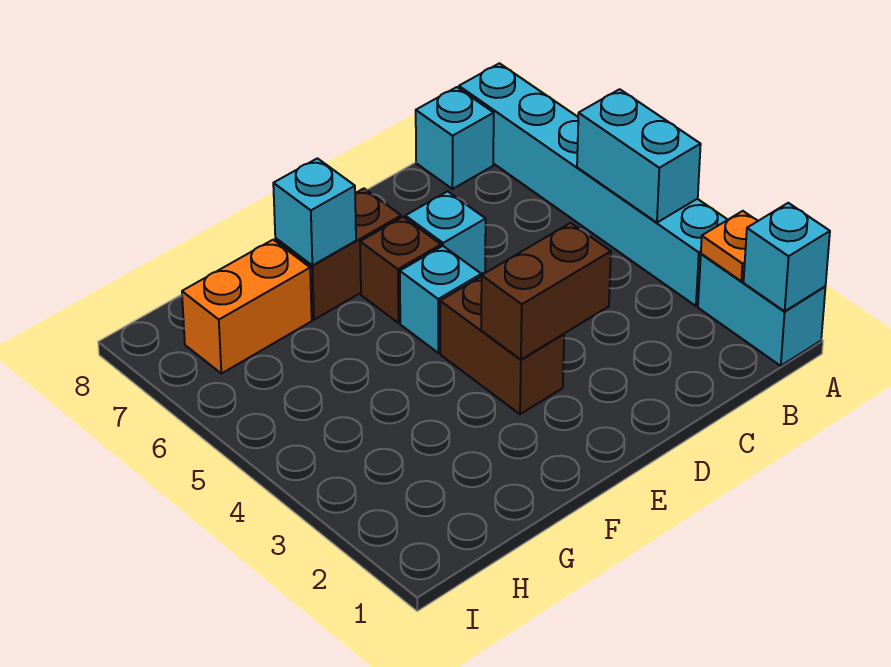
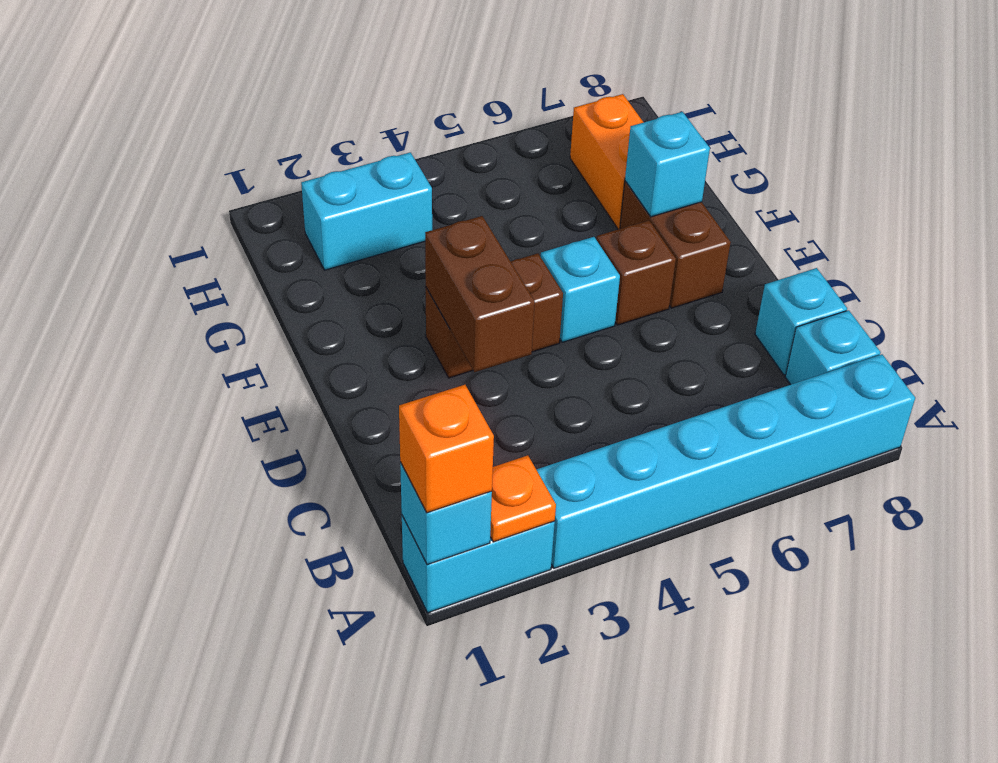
none -> orange brick A1 level 3
cyan brick A4:A5 level 2 -> cyan brick H2:H3 level 1
cyan brick D6 level 1 -> cyan brick C8 level 1

